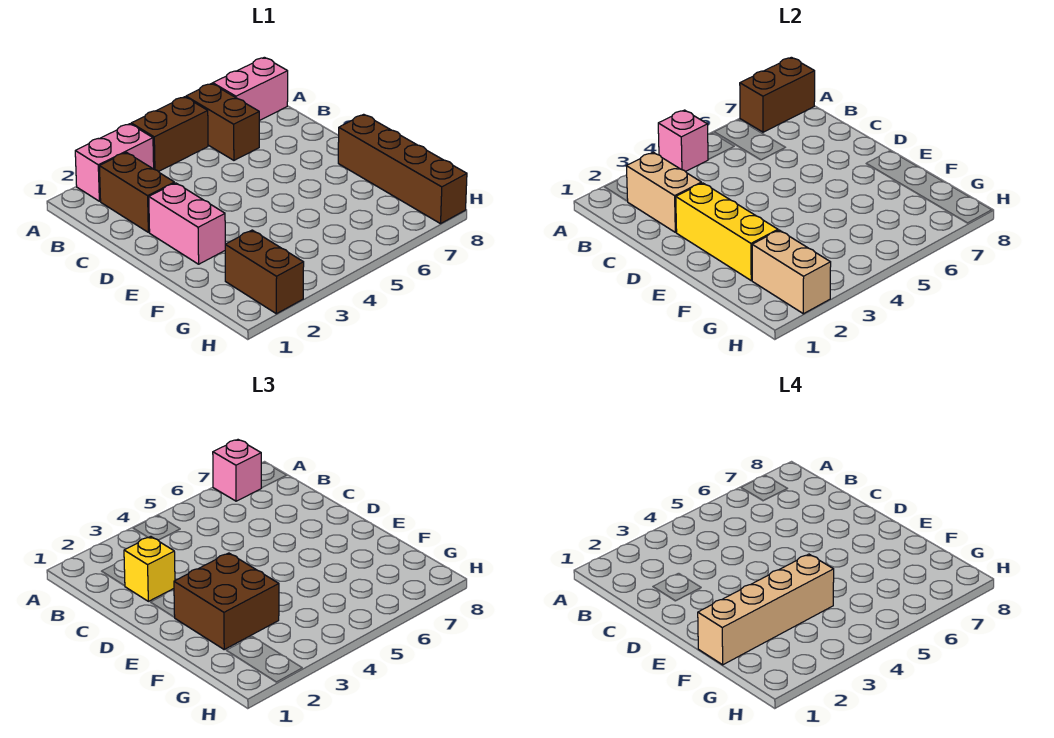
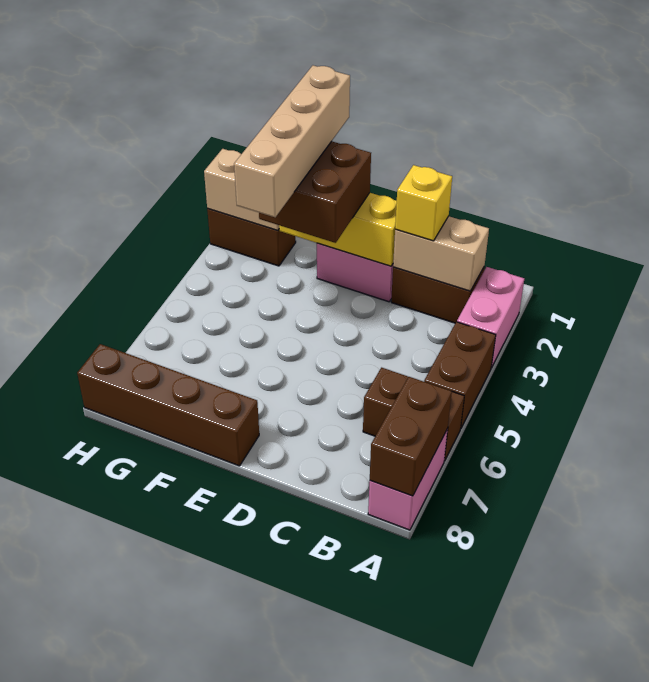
pink brick A4 level 2 -> none
pink brick A7 level 3 -> none

